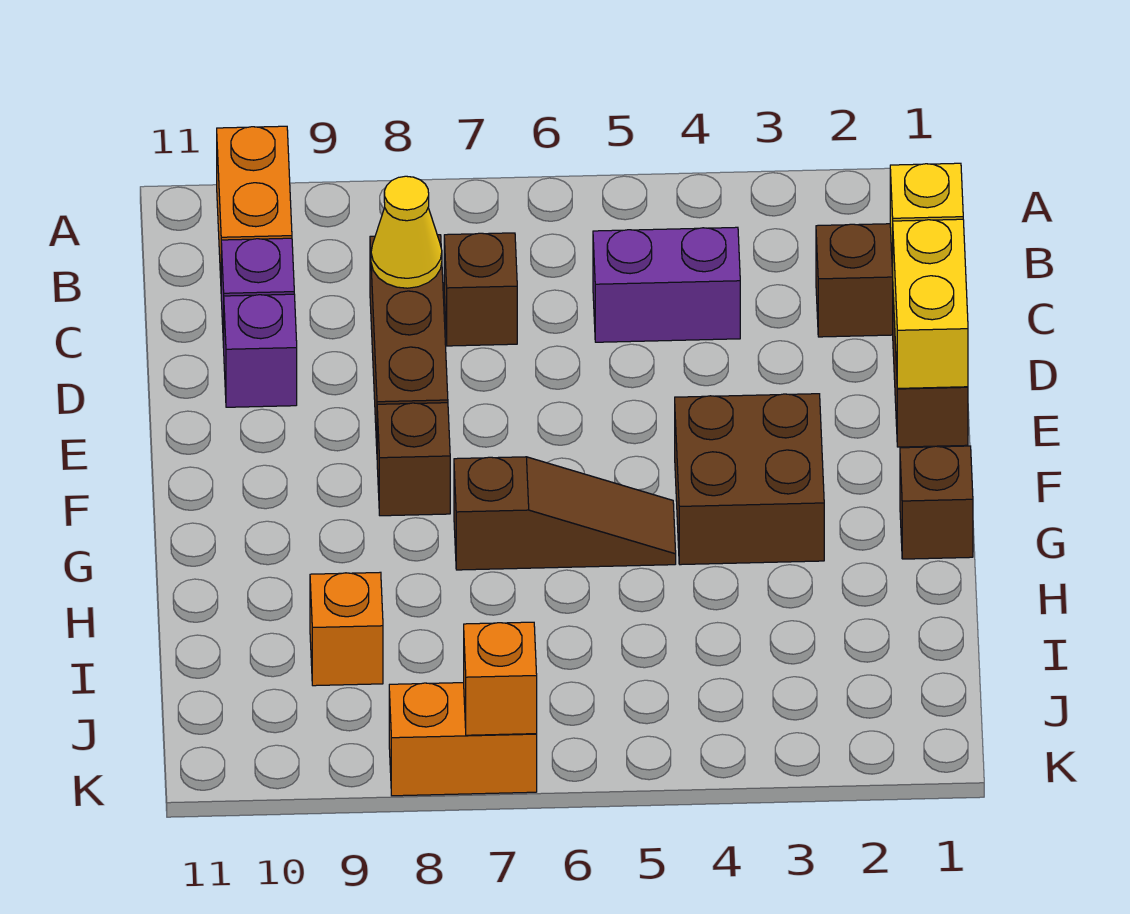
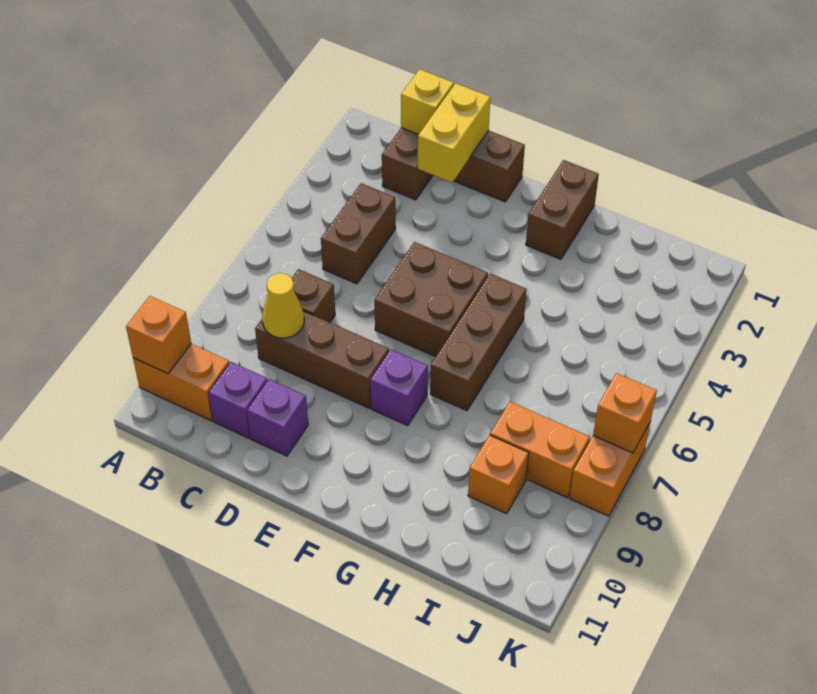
none -> orange brick A10 level 2
purple brick C4:C5 level 1 -> brown brick C4:C5 level 1
yellow brick D1:E1 level 2 -> yellow brick D1:D2 level 2
brown brick F3:G4 level 1 -> brown brick E5:F6 level 1
brown brick F8 level 1 -> purple brick F8 level 1
brown brick G1 level 1 -> brown brick G1:G2 level 1
brown slope G5:G7 level 1 top 7 -> brown brick G5:G7 level 1
none -> orange brick I8:J8 level 1

